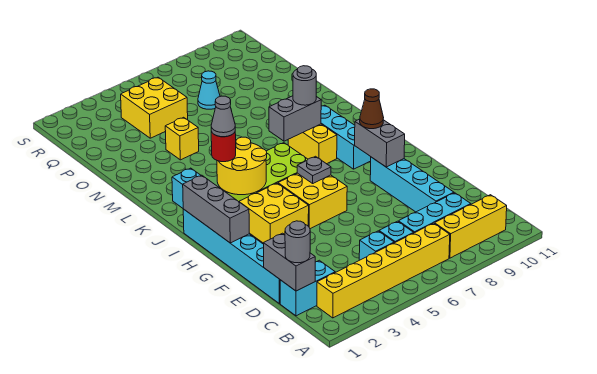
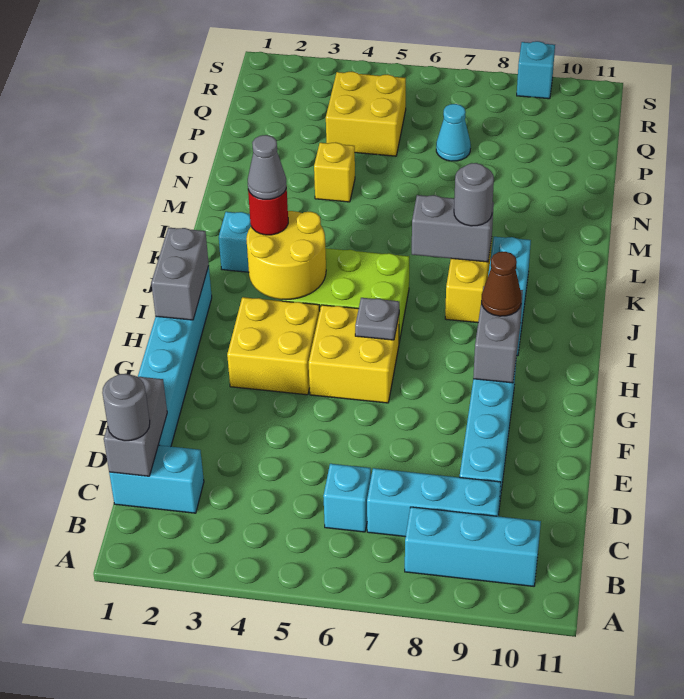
yellow brick B2:B7 level 1 -> none
yellow brick B8:B10 level 1 -> cyan brick B8:B10 level 1
cyan brick C5 level 1 -> cyan brick S9 level 1
grey brick G1:I1 level 2 -> grey brick H1:I1 level 2

